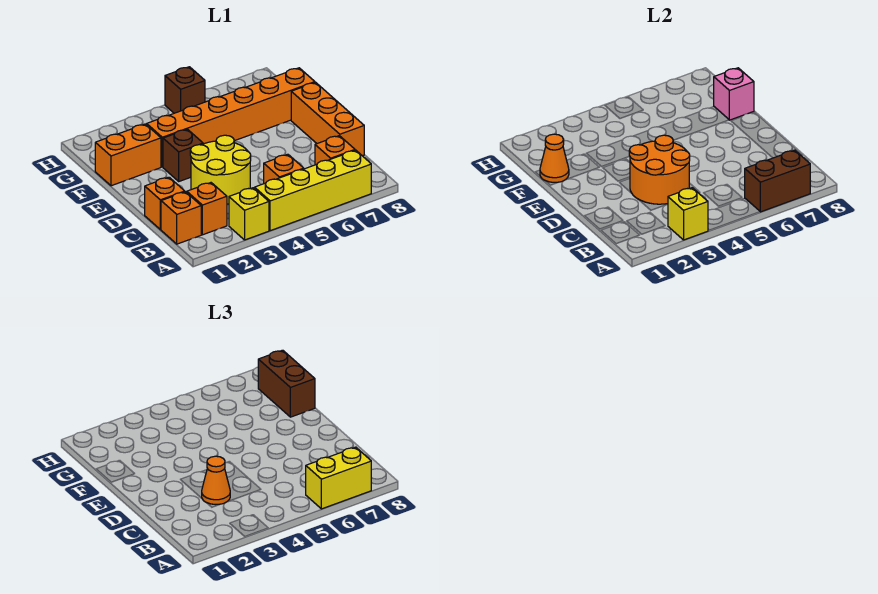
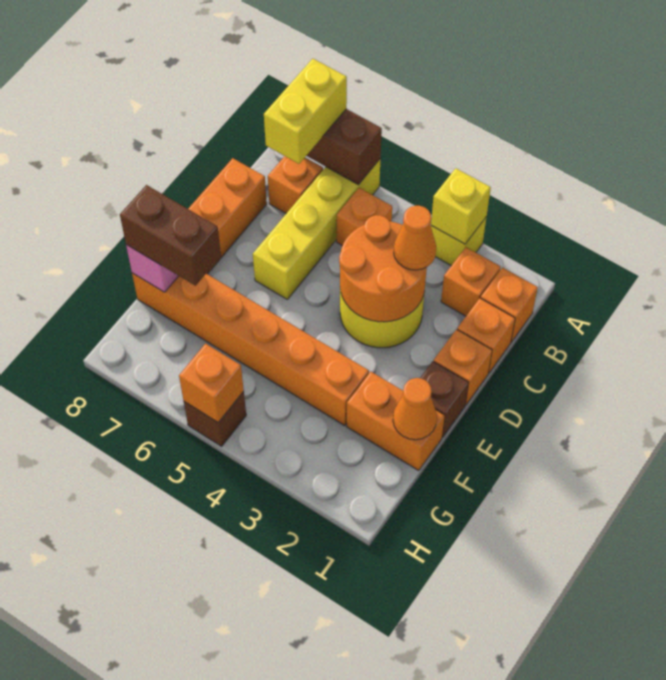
yellow brick A4:A7 level 1 -> yellow brick A6:D6 level 1
yellow brick A6:A7 level 3 -> yellow brick A7:B7 level 3
none -> orange brick D1 level 1
brown brick E3 level 1 -> brown brick E1 level 1
brown brick F8:G8 level 3 -> brown brick F7:F8 level 3
none -> orange brick H5 level 2

